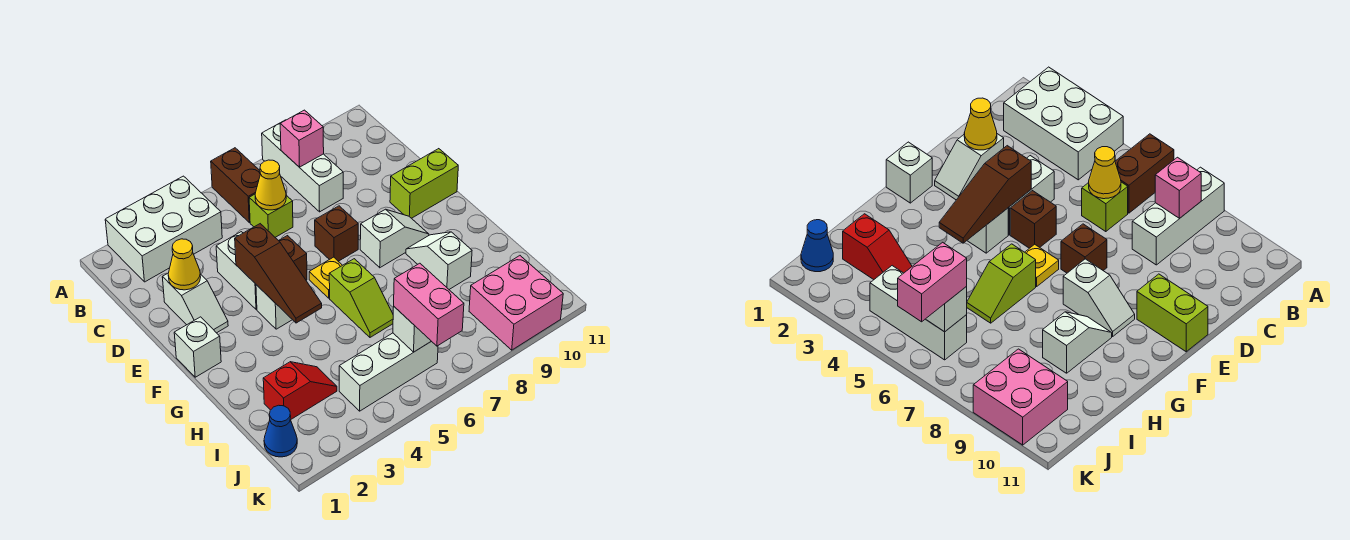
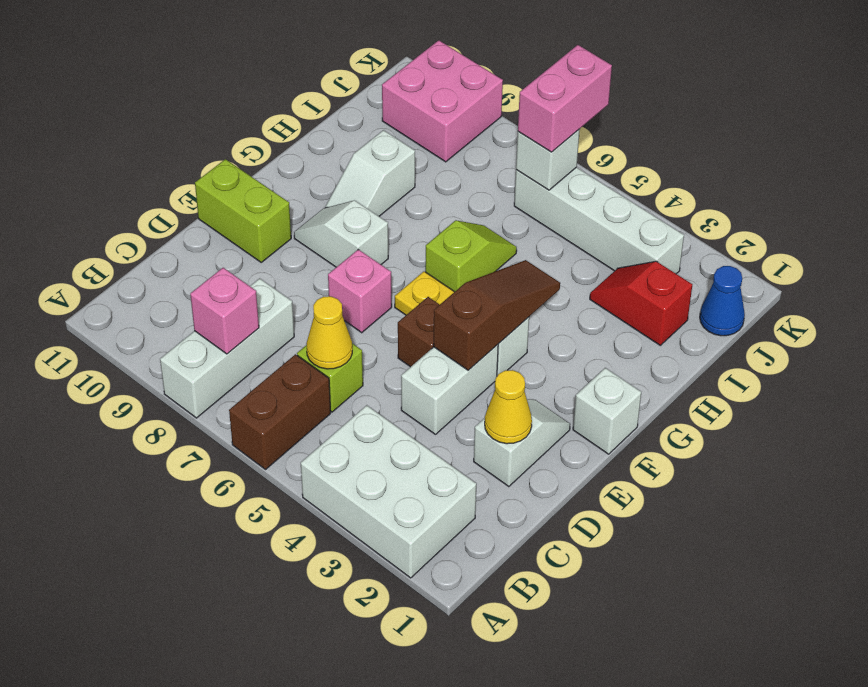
brown brick E7 level 1 -> pink brick E7 level 1
white brick J4:J6 level 1 -> white brick J3:J6 level 1

